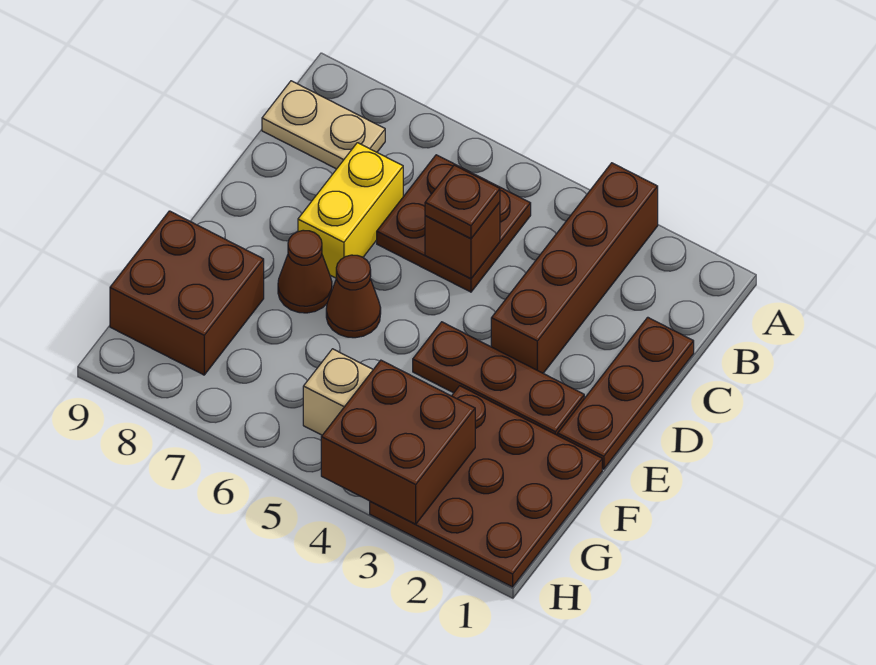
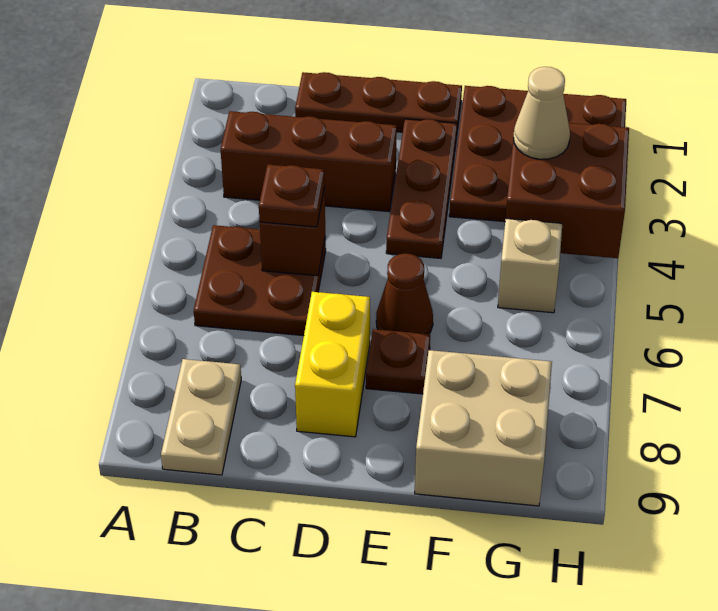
brown brick A3:D3 level 1 -> brown brick B3:D3 level 1
yellow brick C7:D7 level 1 -> yellow brick D7:D8 level 1
brown cone E7 level 1 -> brown plate E7 level 1
brown brick F8:G9 level 1 -> tan brick F8:G9 level 1
none -> tan cone G3 level 3

